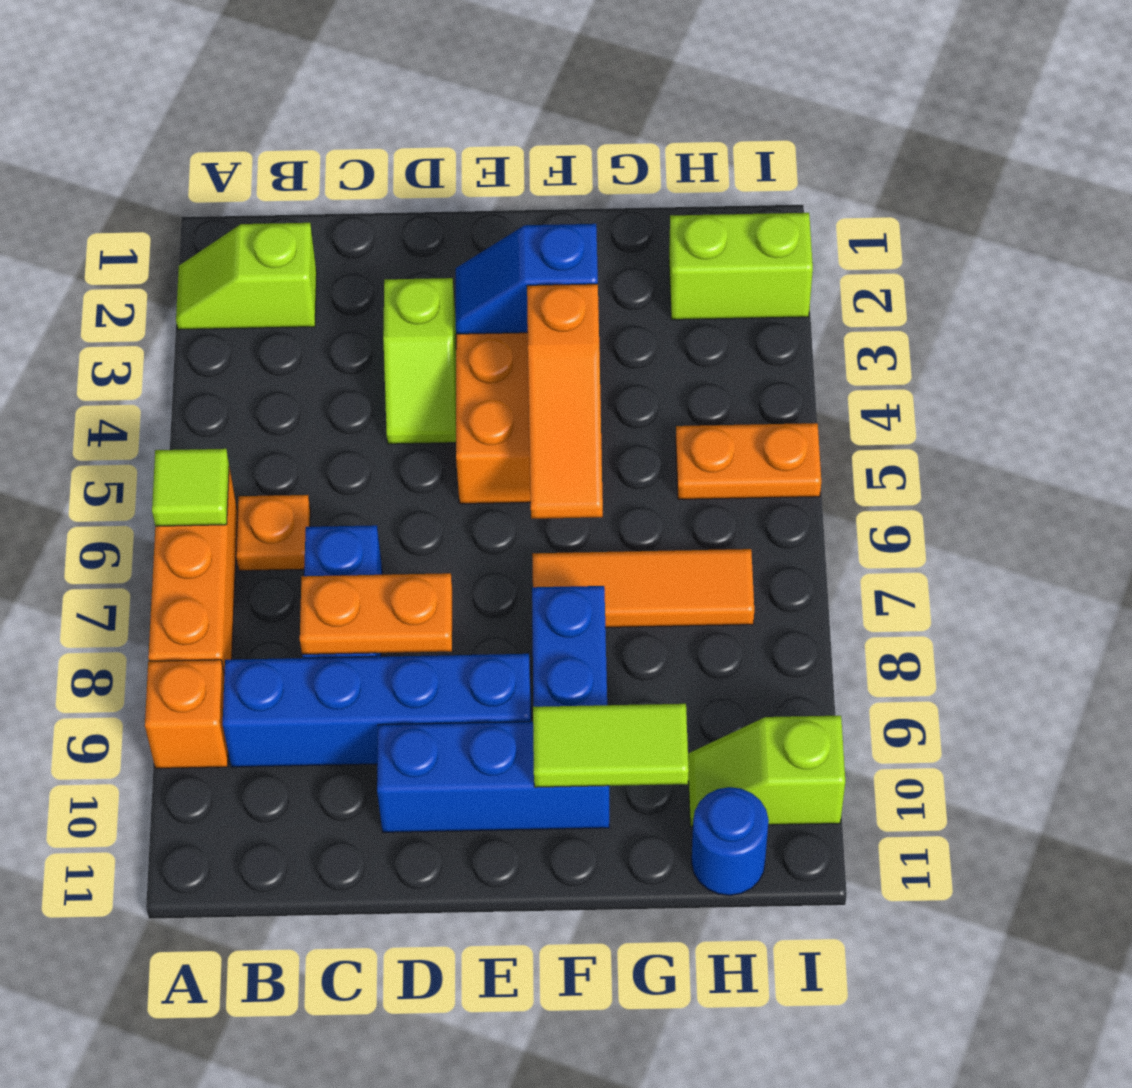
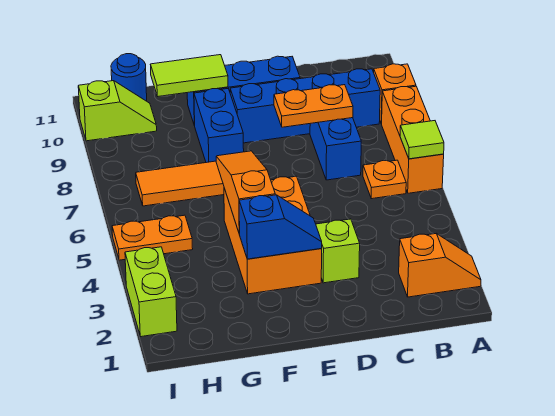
lime slope A2:B2 level 1 top B -> orange slope A2:B2 level 1 top B
lime brick H2:I2 level 1 -> lime brick I2:I3 level 1

